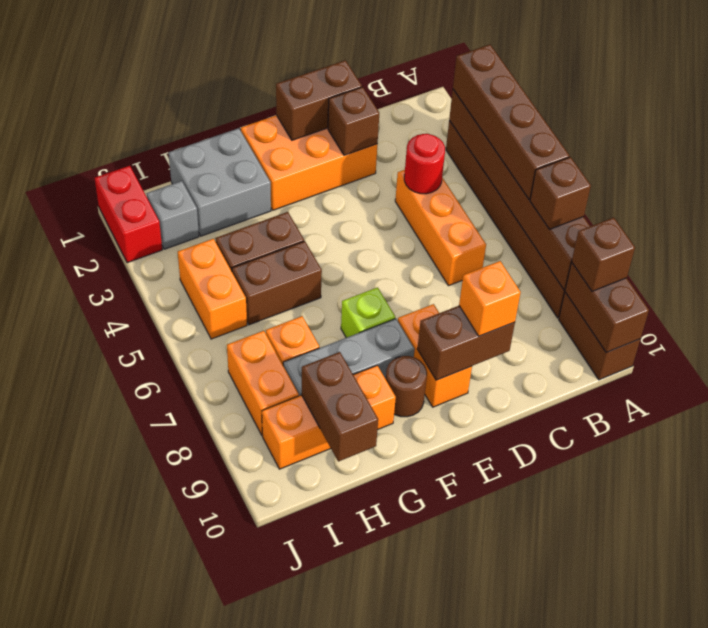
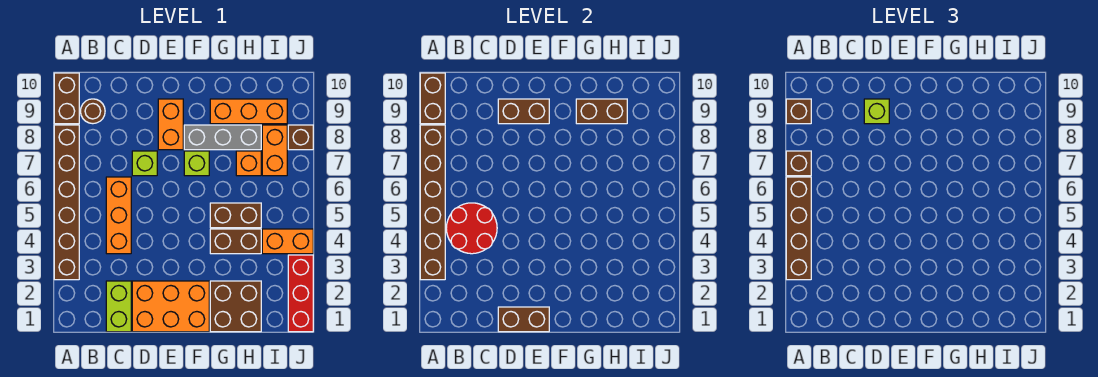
none -> lime brick C1:C2 level 1
red round brick C4 level 2 -> red round brick B4:C5 level 2
brown brick D2 level 2 -> brown brick J8 level 1
none -> lime brick D7 level 1
orange brick D9 level 3 -> lime brick D9 level 3
brown round brick F9 level 1 -> brown round brick B9 level 1
grey brick G1:H2 level 1 -> brown brick G1:H2 level 1
brown brick H9:H10 level 2 -> brown brick G9:H9 level 2
grey brick I2 level 1 -> none
orange brick I4:I5 level 1 -> orange brick I4:J4 level 1
red brick J1:J2 level 1 -> red brick J1:J3 level 1

